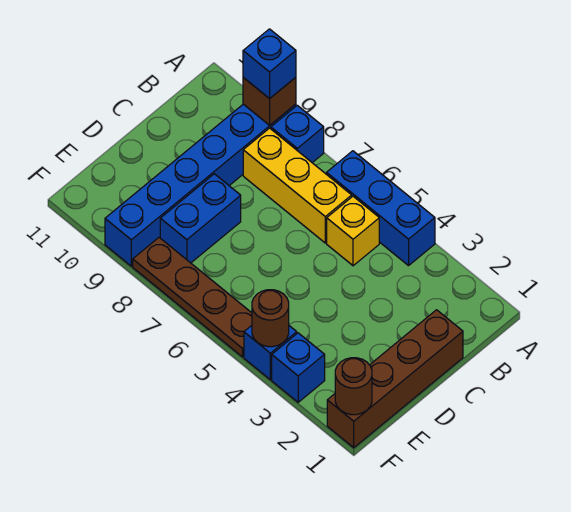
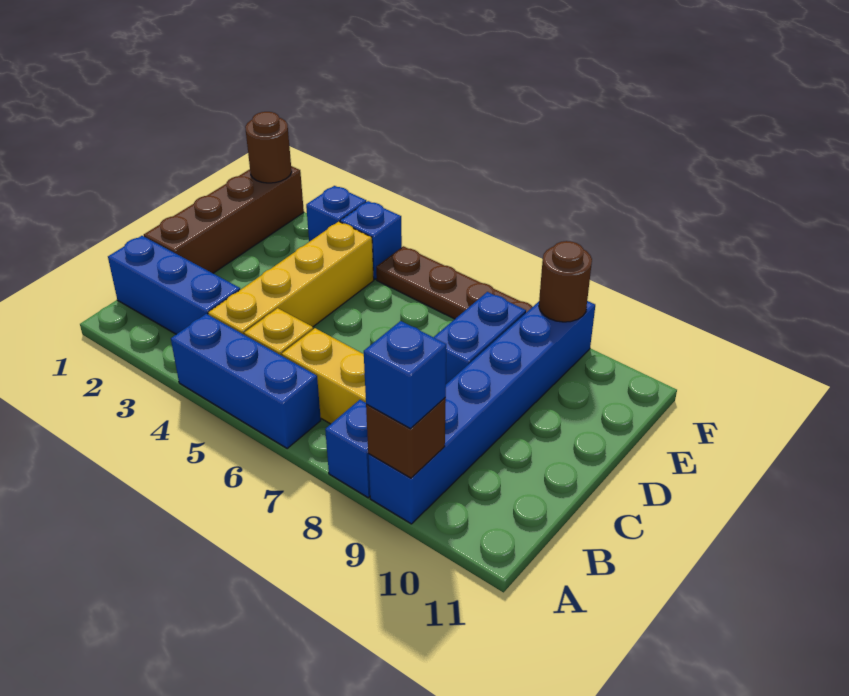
none -> blue brick B1:B3 level 1
none -> yellow brick B4:E4 level 1
brown round brick F4 level 2 -> brown round brick F9 level 2

